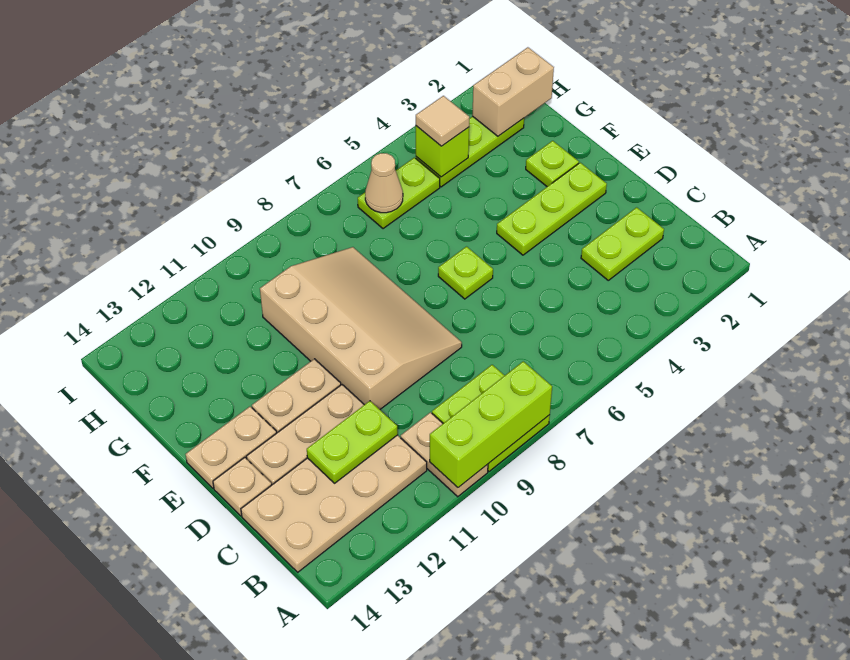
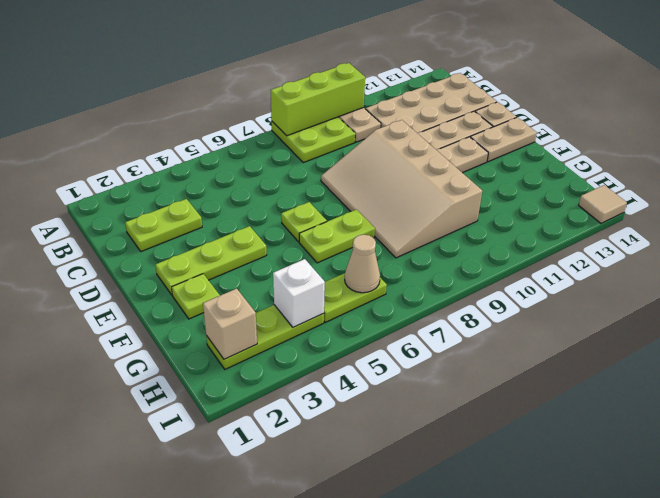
lime plate C11:C12 level 2 -> lime plate F6:F7 level 1
tan brick H1:H2 level 2 -> tan brick H2 level 2
lime brick H4 level 2 -> white brick H4 level 2
tan tile H4 level 3 -> tan tile I14 level 1

